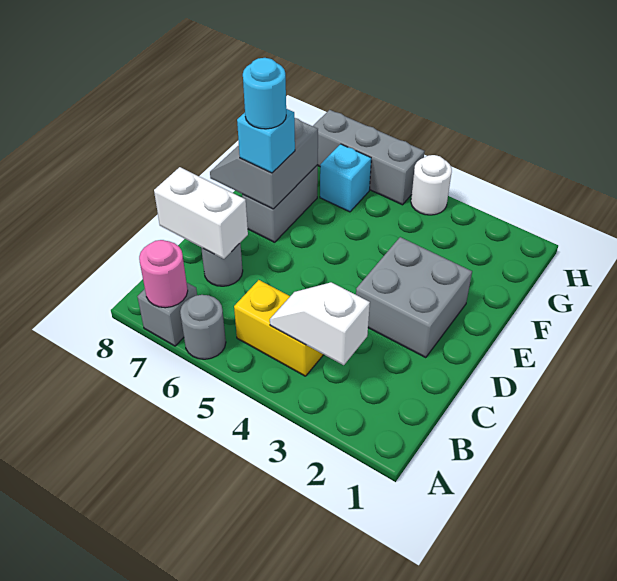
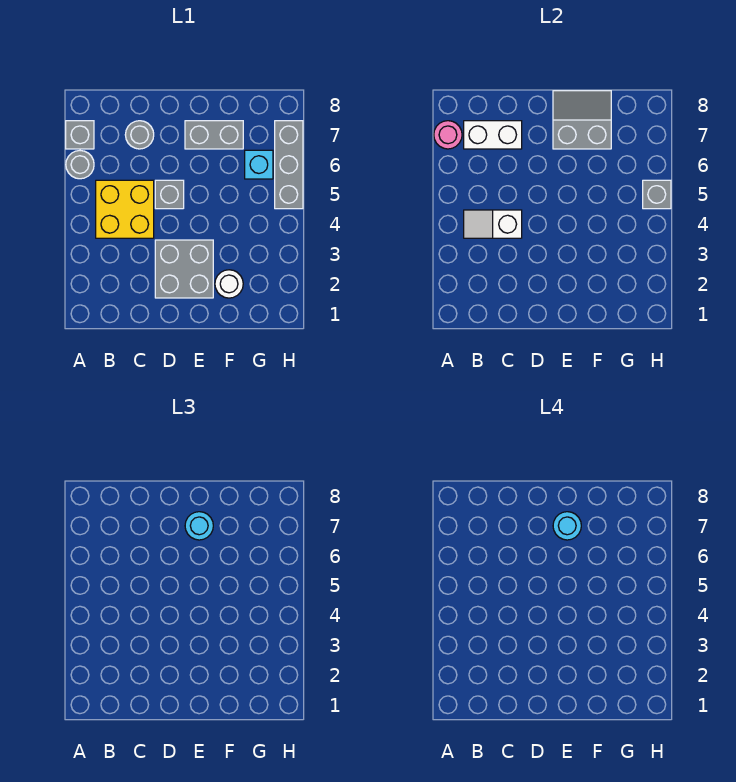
white slope B3:B4 level 2 top 3 -> white slope B4:C4 level 2 top C
yellow brick B4:B5 level 1 -> yellow brick B4:C5 level 1
white brick C7:C8 level 2 -> white brick B7:C7 level 2
none -> grey brick D5 level 1
cyan brick E7 level 3 -> cyan round brick E7 level 3
white round brick H4 level 1 -> white round brick F2 level 1
none -> grey brick H5 level 2

